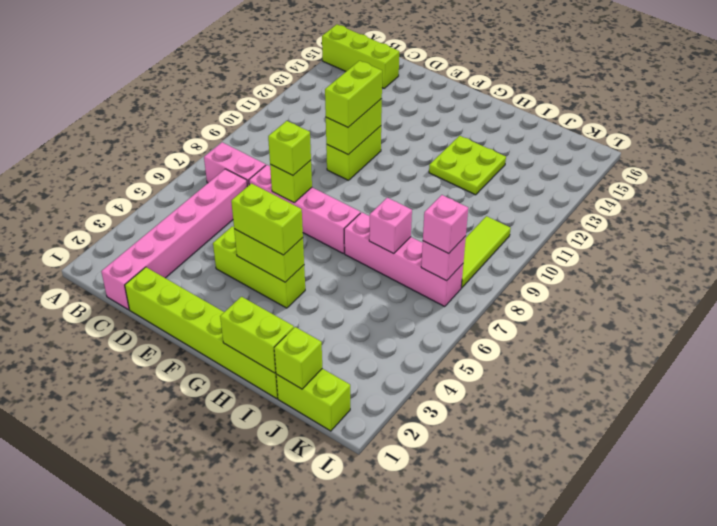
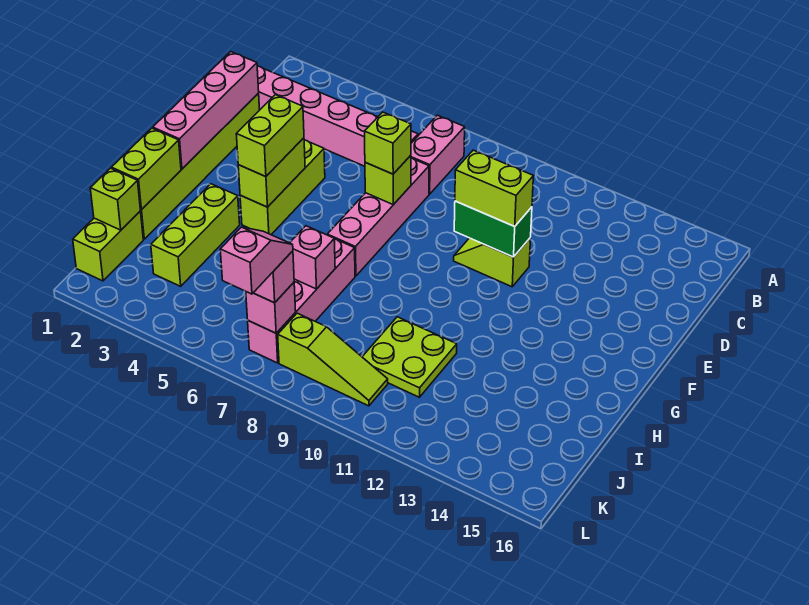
lime brick A15:C15 level 1 -> lime brick H3:J3 level 1
none -> pink brick D1:G1 level 2
lime brick E10:E11 level 1 -> lime slope E10:E11 level 1 top 11
lime brick E10:E11 level 2 -> green brick E10:E11 level 2
lime plate H12:I13 level 1 -> lime plate I10:J11 level 1
none -> pink slope K7:L7 level 4 top L
lime tile K8:K10 level 1 -> lime slope K8:K10 level 1 top 8

